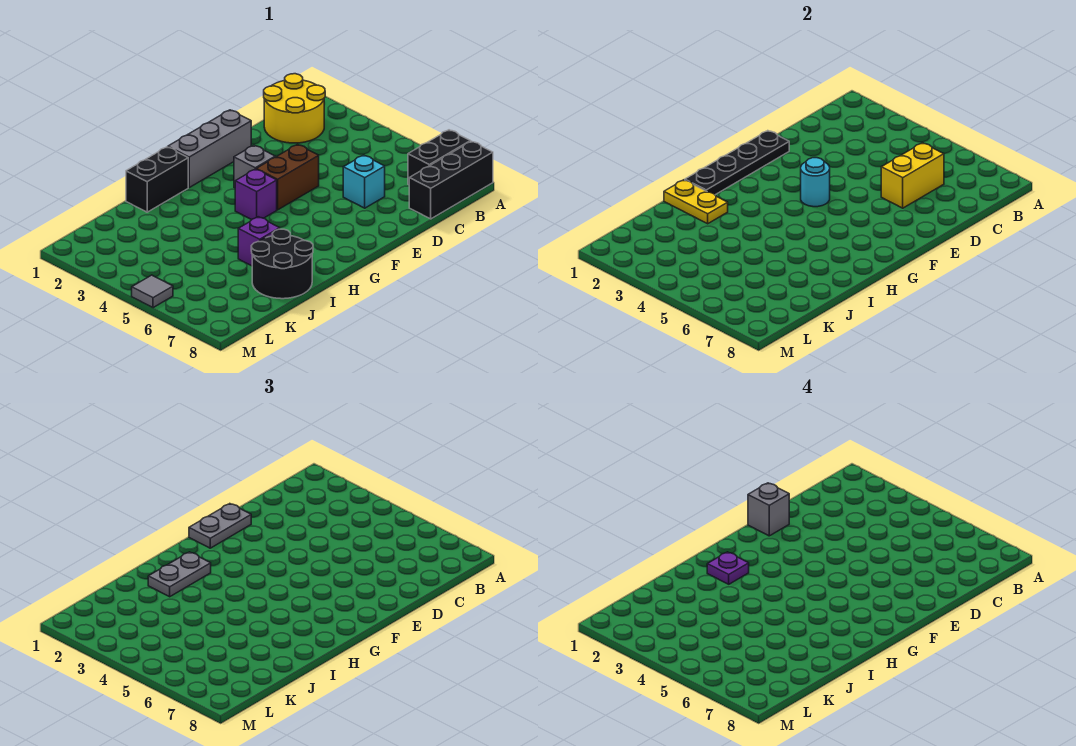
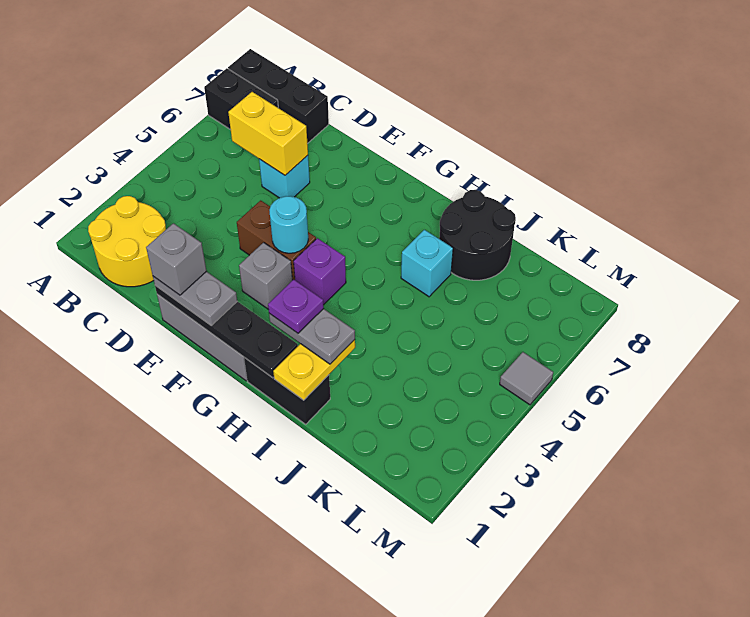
purple brick I6 level 1 -> cyan brick I6 level 1

